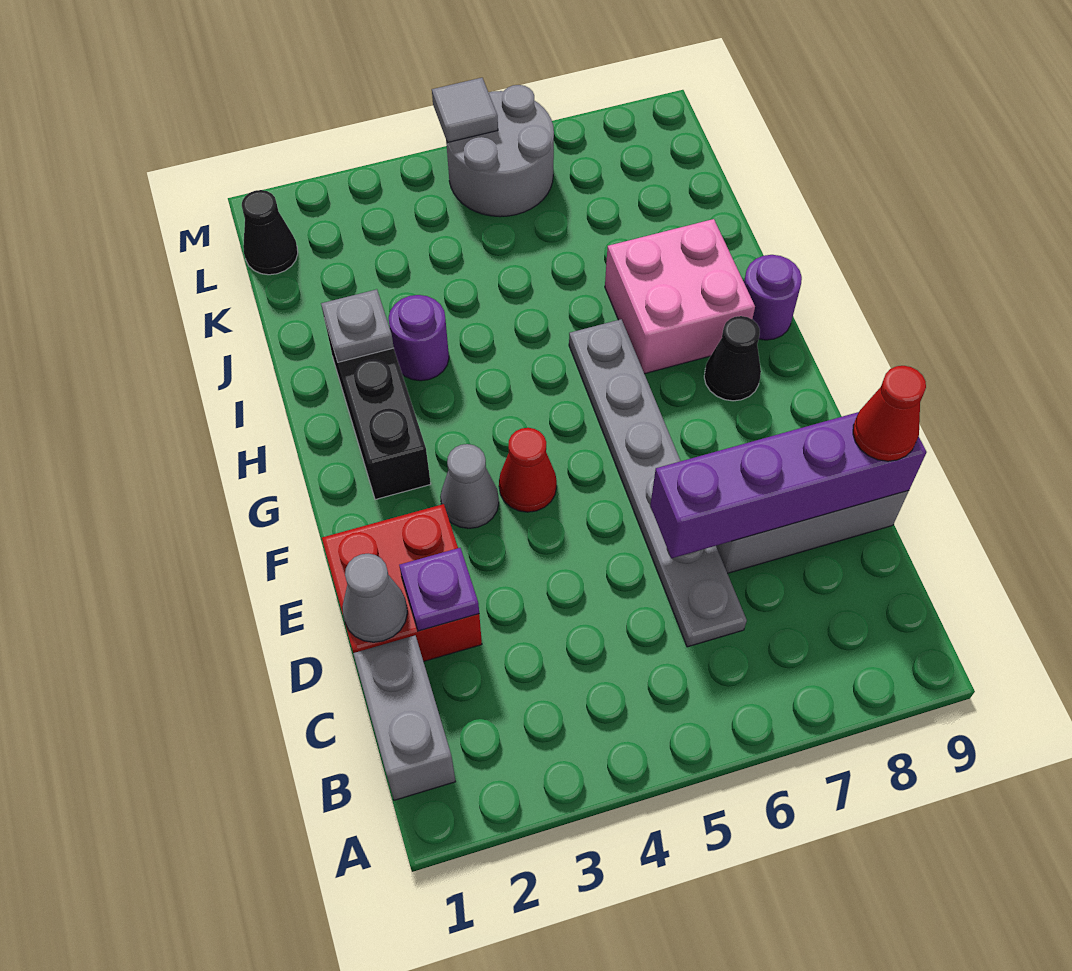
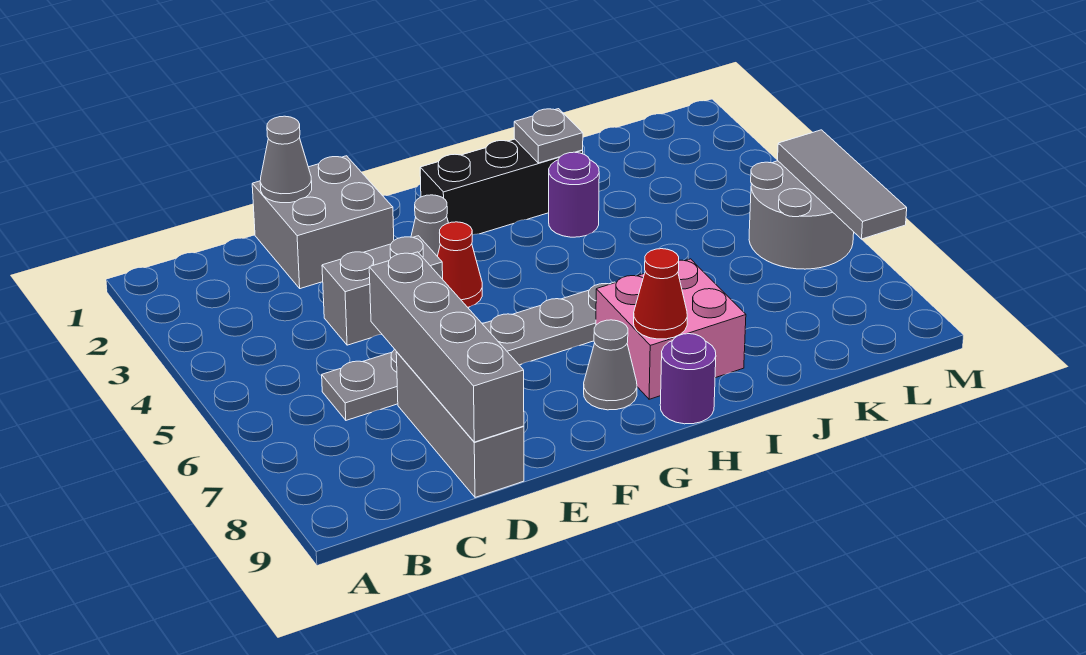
grey brick B1:C1 level 1 -> grey brick D4:E4 level 1
red brick D1:E2 level 1 -> grey brick D1:E2 level 1
purple plate D2 level 2 -> none
purple brick D6:D9 level 2 -> grey brick D6:D9 level 2
red cone D9 level 3 -> red cone H8 level 2
black cone G8 level 1 -> grey cone G8 level 1
black cone L1 level 1 -> none
grey tile M5 level 2 -> grey tile M5:M7 level 2

